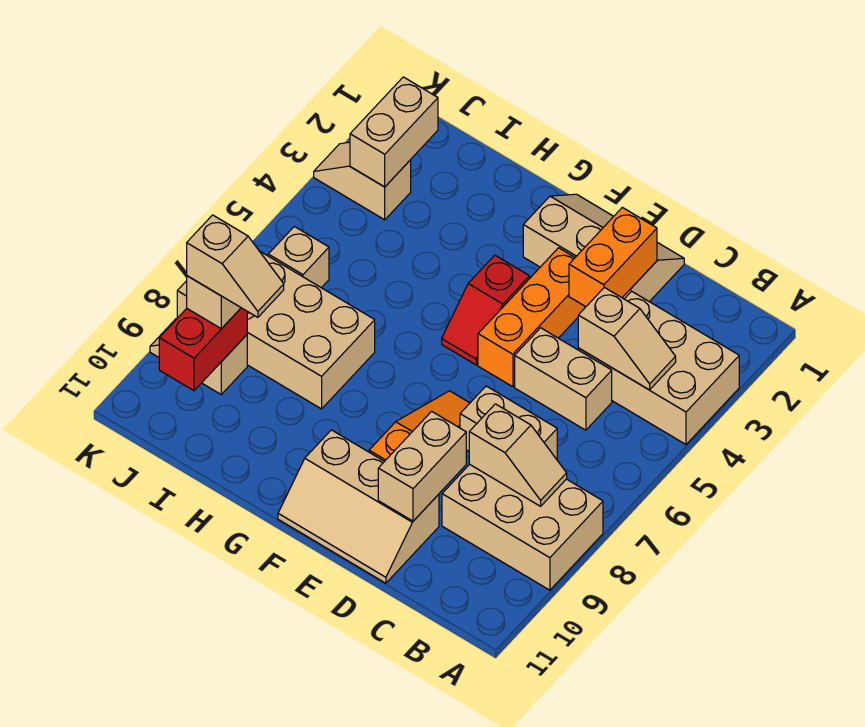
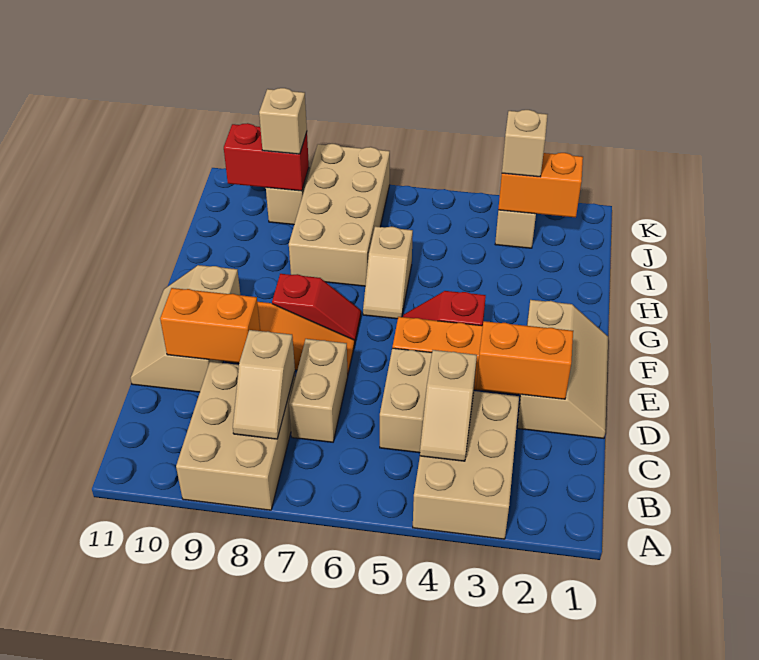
tan brick D9:D10 level 2 -> orange brick D9:D10 level 2
none -> red slope F7:F8 level 1 top 8
tan slope I9:J9 level 4 top J -> tan slope G6:H6 level 1 top H
tan brick J2:J3 level 2 -> orange brick J2:J3 level 2
tan brick J6 level 1 -> tan brick J3 level 3

